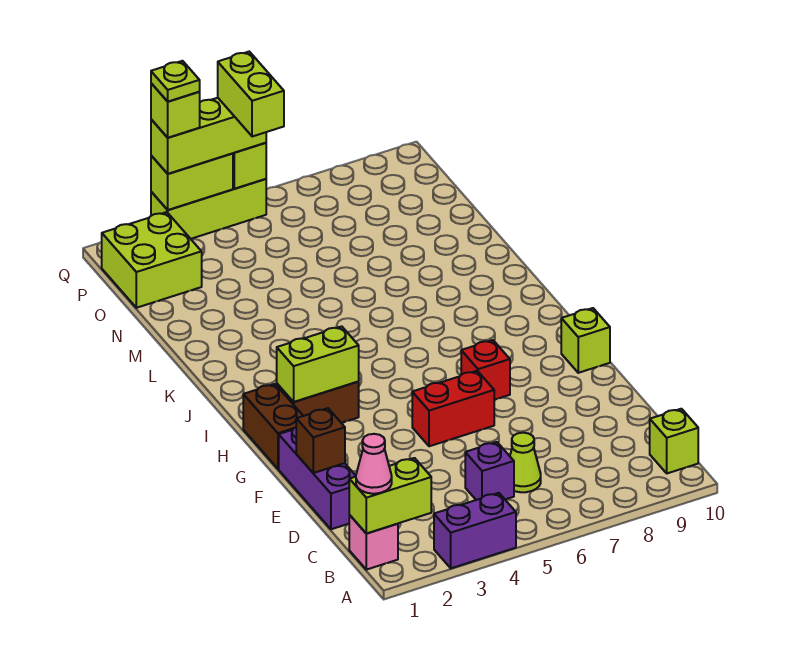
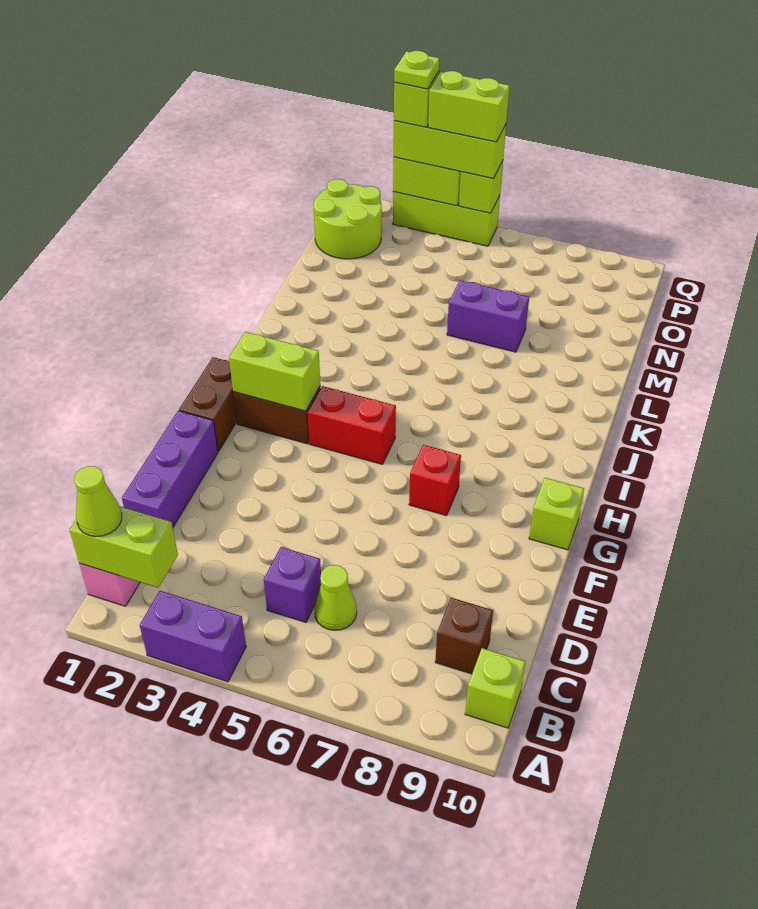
pink cone B1 level 3 -> lime cone B1 level 3
brown brick E1 level 2 -> brown brick C9 level 1
red brick F5:F6 level 1 -> red brick H4:H5 level 1
none -> purple brick M6:M7 level 1
lime brick O1:P2 level 1 -> lime round brick O1:P2 level 1
lime brick P5:Q5 level 4 -> lime brick Q4:Q5 level 4

